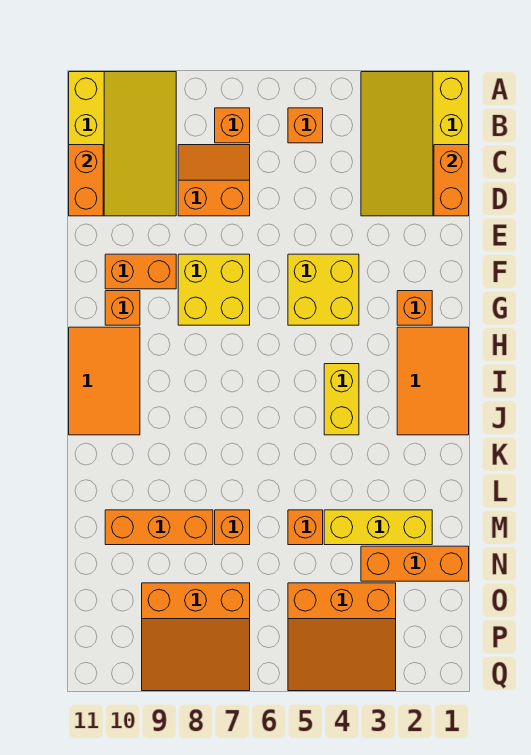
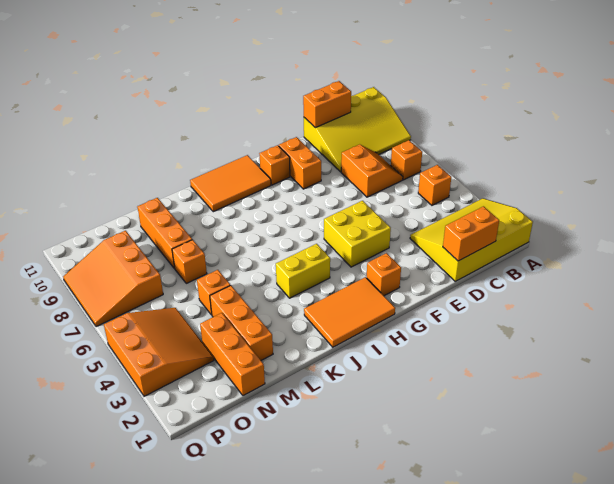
yellow brick F7:G8 level 1 -> none
yellow brick M2:M4 level 1 -> orange brick M2:M4 level 1
orange slope O3:Q5 level 1 top O -> orange slope O3:Q5 level 1 top Q

